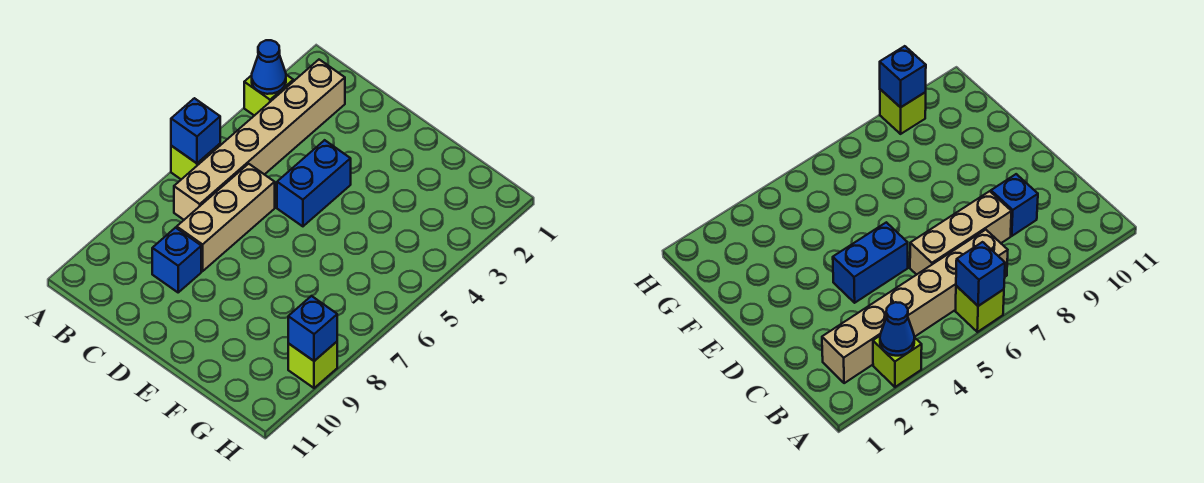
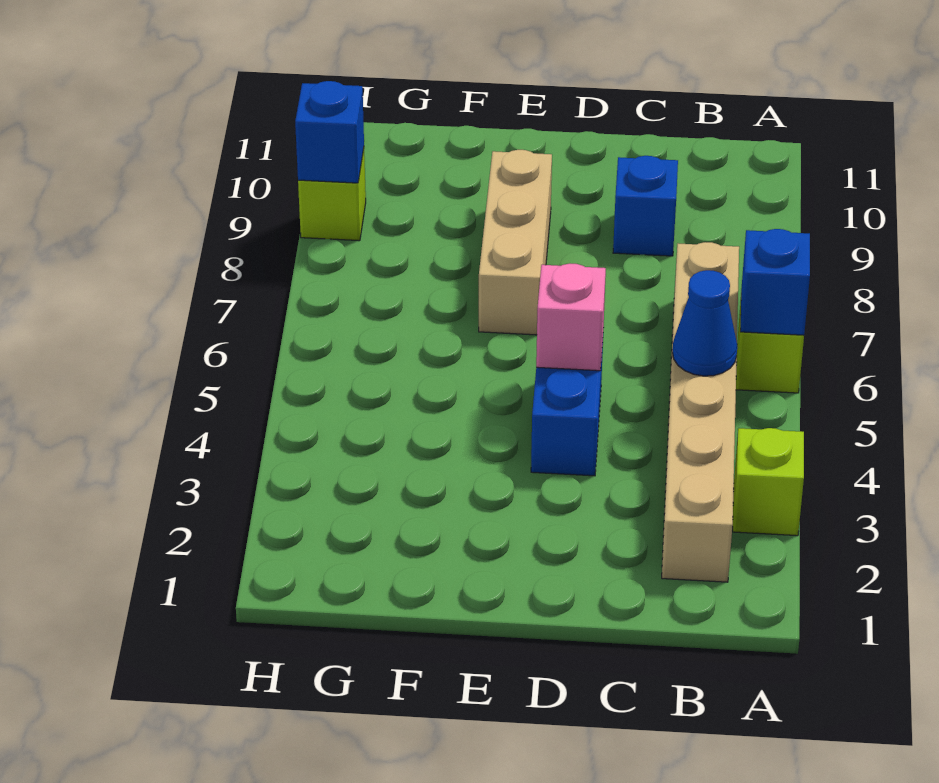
blue cone A3 level 2 -> blue cone B5 level 2
tan brick C6:C8 level 1 -> tan brick E7:E9 level 1
none -> pink brick D5 level 2

